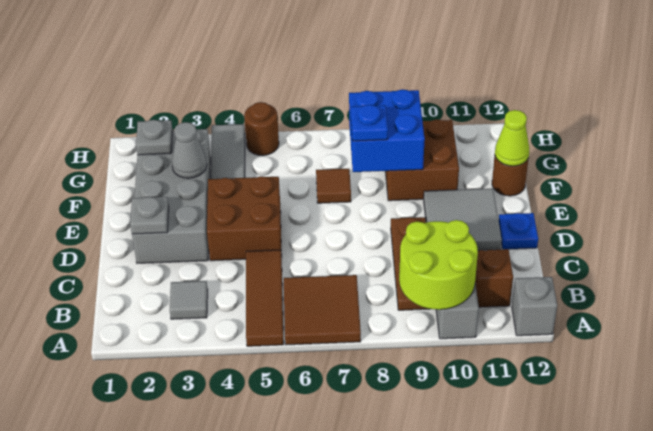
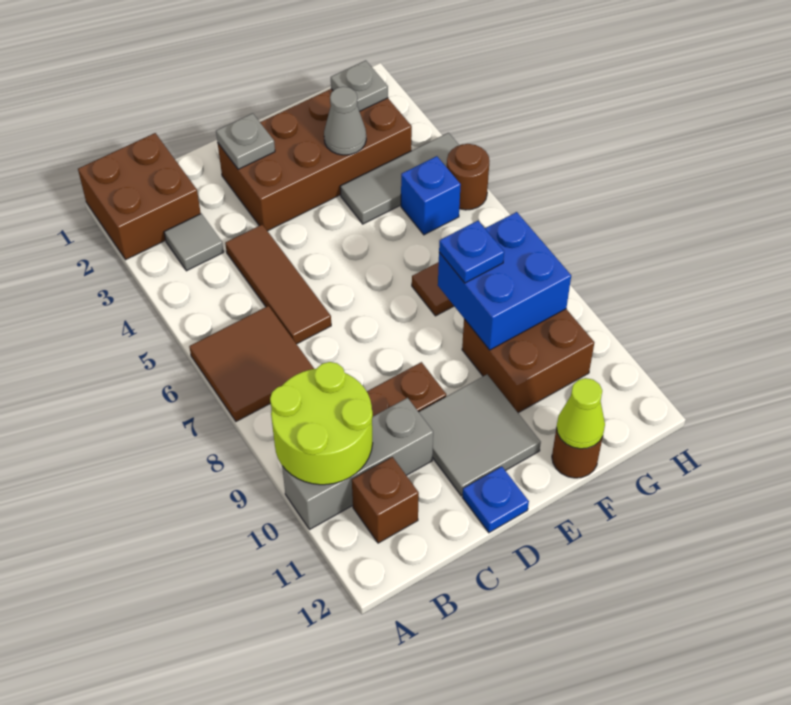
brown tile A5:C5 level 1 -> brown tile C4:C6 level 1
grey brick A12 level 1 -> none
grey brick D2:G3 level 1 -> brown brick D2:G3 level 1
brown brick D4:E5 level 1 -> brown brick A1:B2 level 1
none -> blue brick G5 level 1

